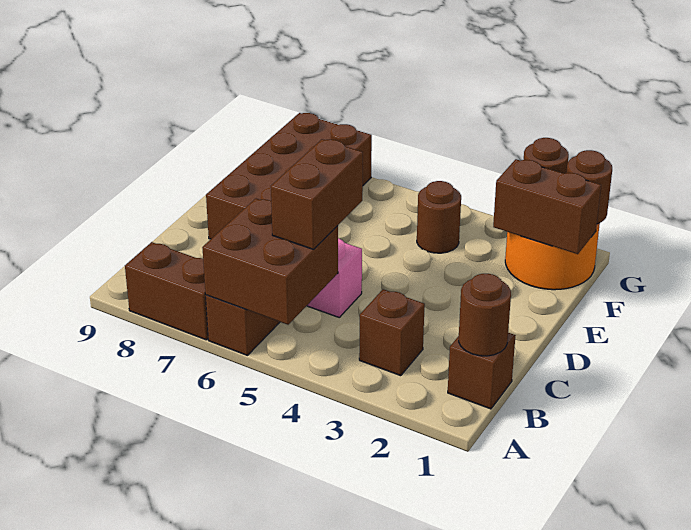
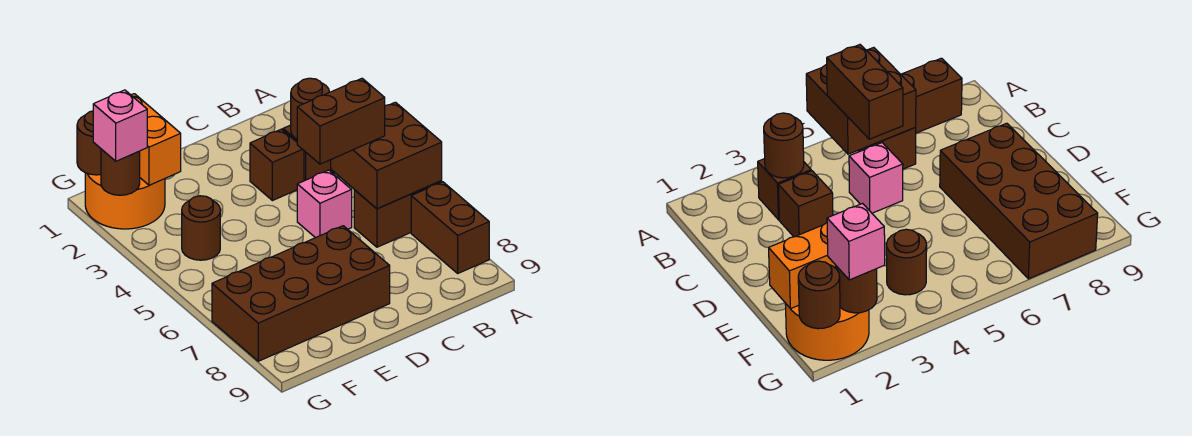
brown brick B1 level 1 -> brown brick C3 level 1
brown round brick B1 level 2 -> brown round brick B3 level 2
brown brick F1:F2 level 2 -> orange brick F1:F2 level 2
none -> pink brick G2 level 3

